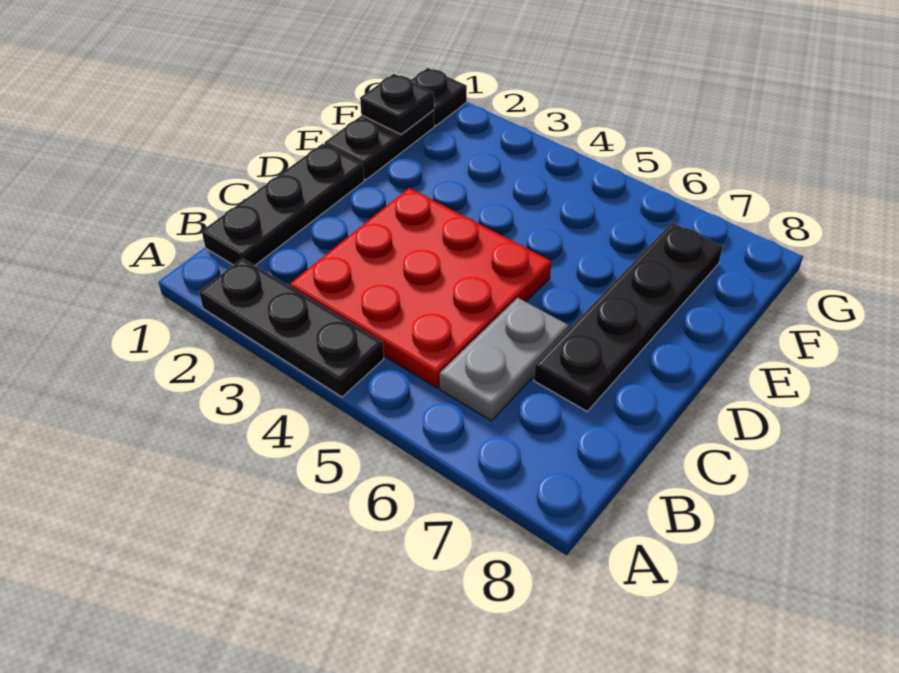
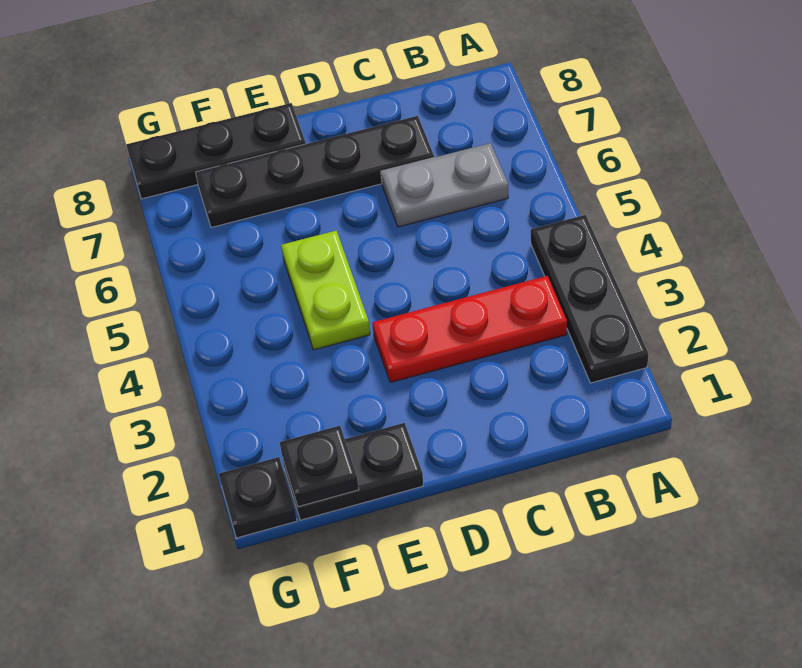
black plate B1:D1 level 1 -> black plate E8:G8 level 1
red plate B3:D5 level 1 -> red plate B3:D3 level 1
none -> lime plate E4:E5 level 1

